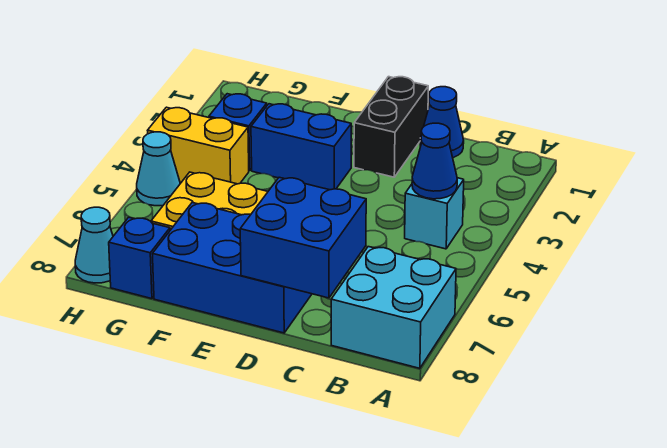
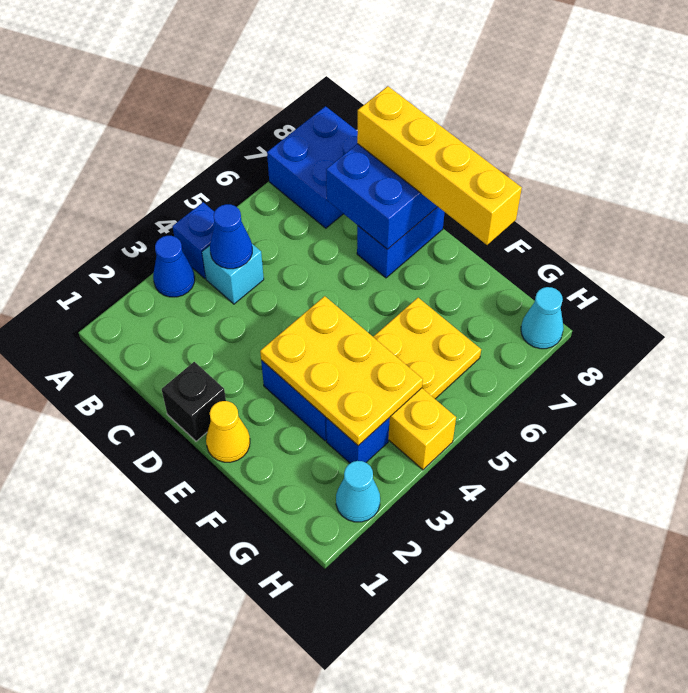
cyan brick A7:B8 level 1 -> blue brick A7:B8 level 1
blue cone C1 level 1 -> blue cone A3 level 1
none -> yellow brick C8:F8 level 3
black brick D1:D2 level 1 -> black brick D1 level 1
blue brick D7:F8 level 1 -> blue brick D7:D8 level 1
none -> yellow cone E1 level 1
none -> yellow plate E3:G4 level 2
blue brick G8 level 1 -> blue brick A4 level 1
cyan cone H5 level 1 -> cyan cone H2 level 1

